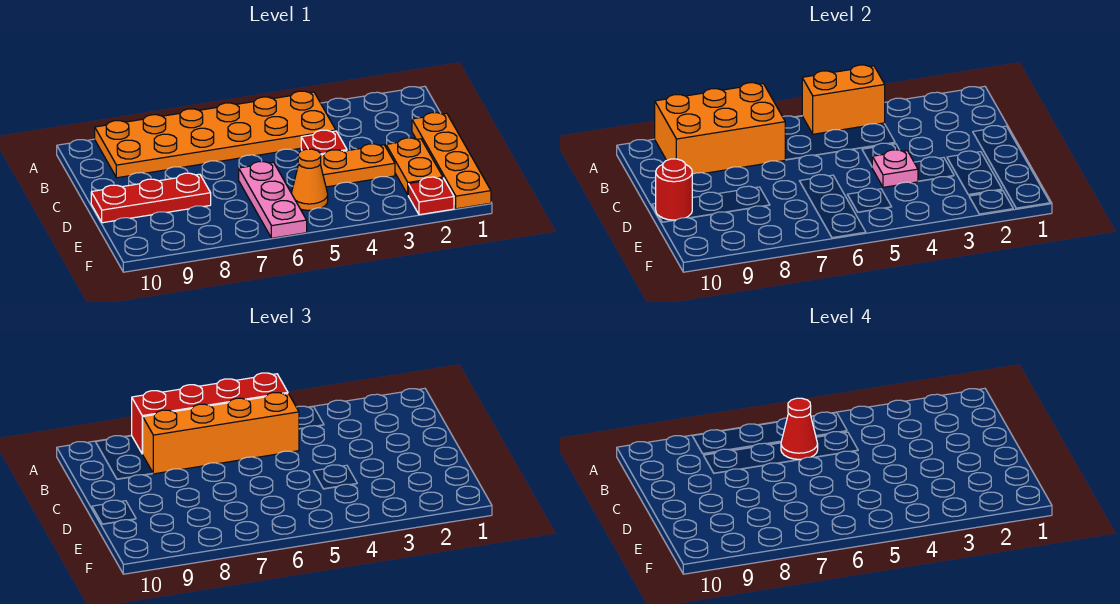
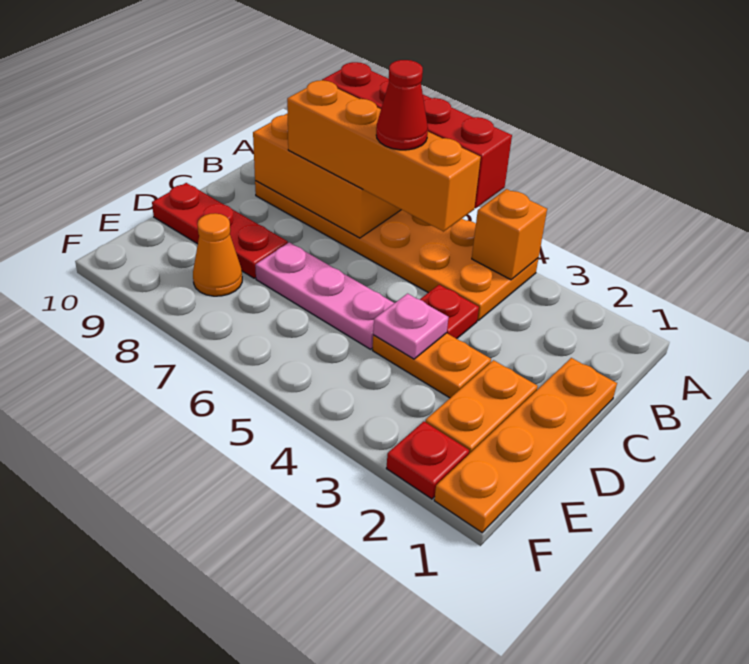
orange brick A4:A5 level 2 -> orange brick A4 level 2
pink plate D6:F6 level 1 -> pink plate D5:D7 level 1
red round brick D10 level 2 -> none
orange cone E5 level 1 -> orange cone E8 level 1

